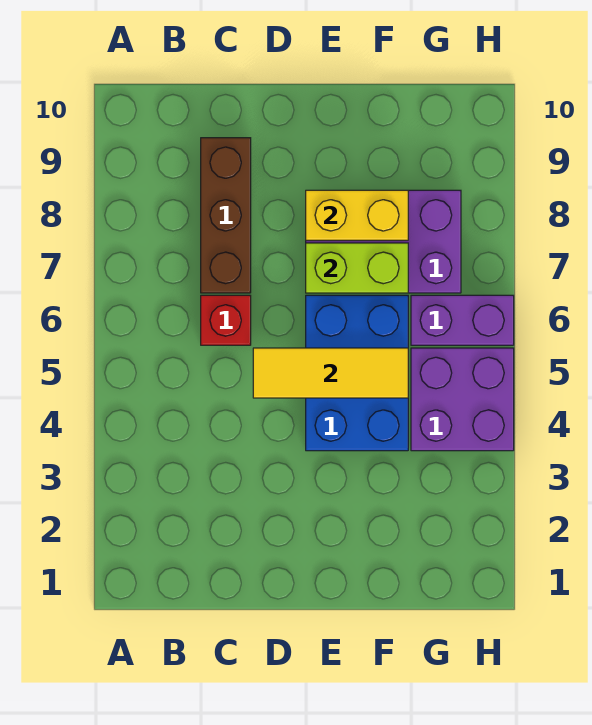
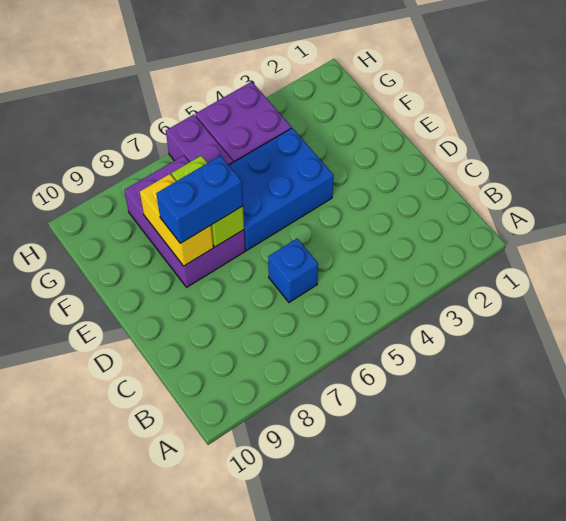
red brick C6 level 1 -> blue brick C6 level 1
brown brick C7:C9 level 1 -> none
yellow tile D5:F5 level 2 -> none
none -> blue brick E7:E8 level 3

